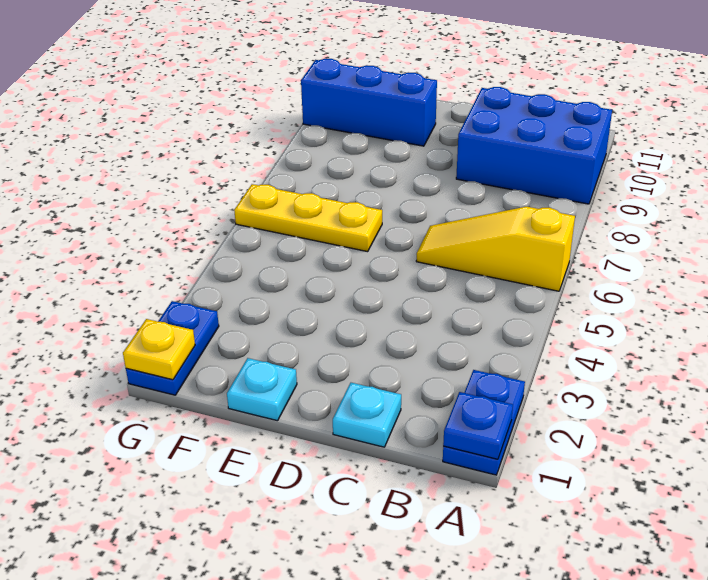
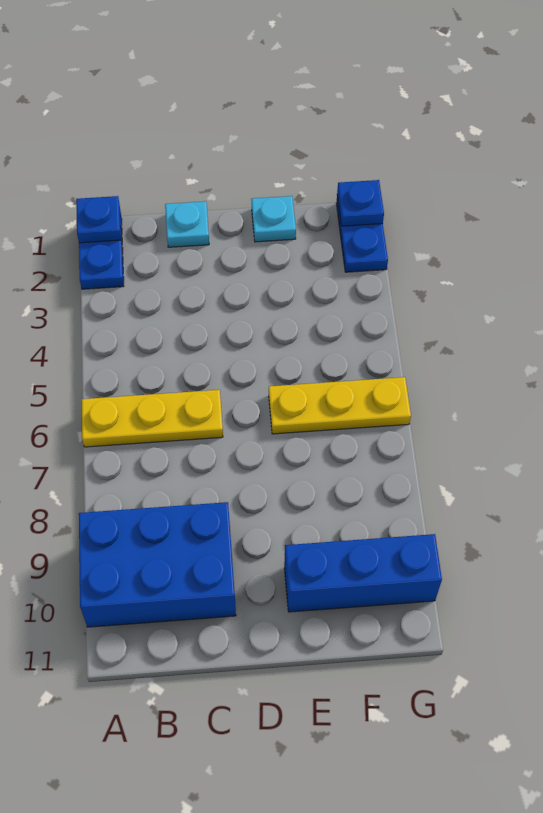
yellow slope A6:C6 level 1 top A -> yellow plate A6:C6 level 1
yellow plate G1 level 2 -> blue plate G1 level 2

